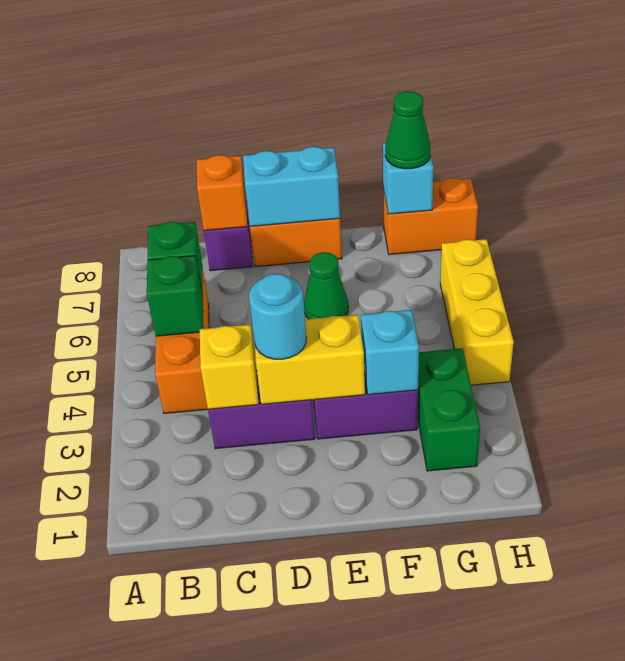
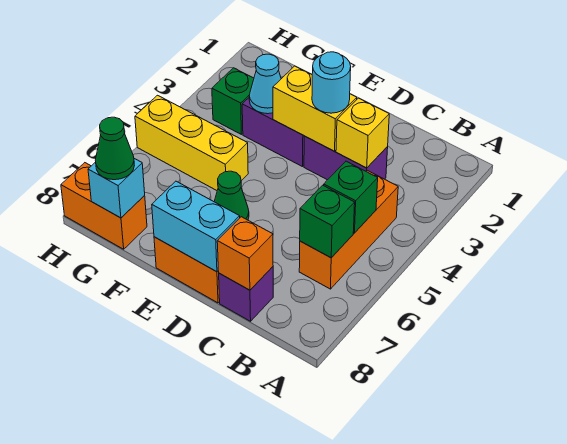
cyan brick F3 level 2 -> cyan cone F3 level 2
green brick G2:G3 level 1 -> green brick G3 level 1
yellow brick H4:H6 level 1 -> yellow brick F5:H5 level 1

